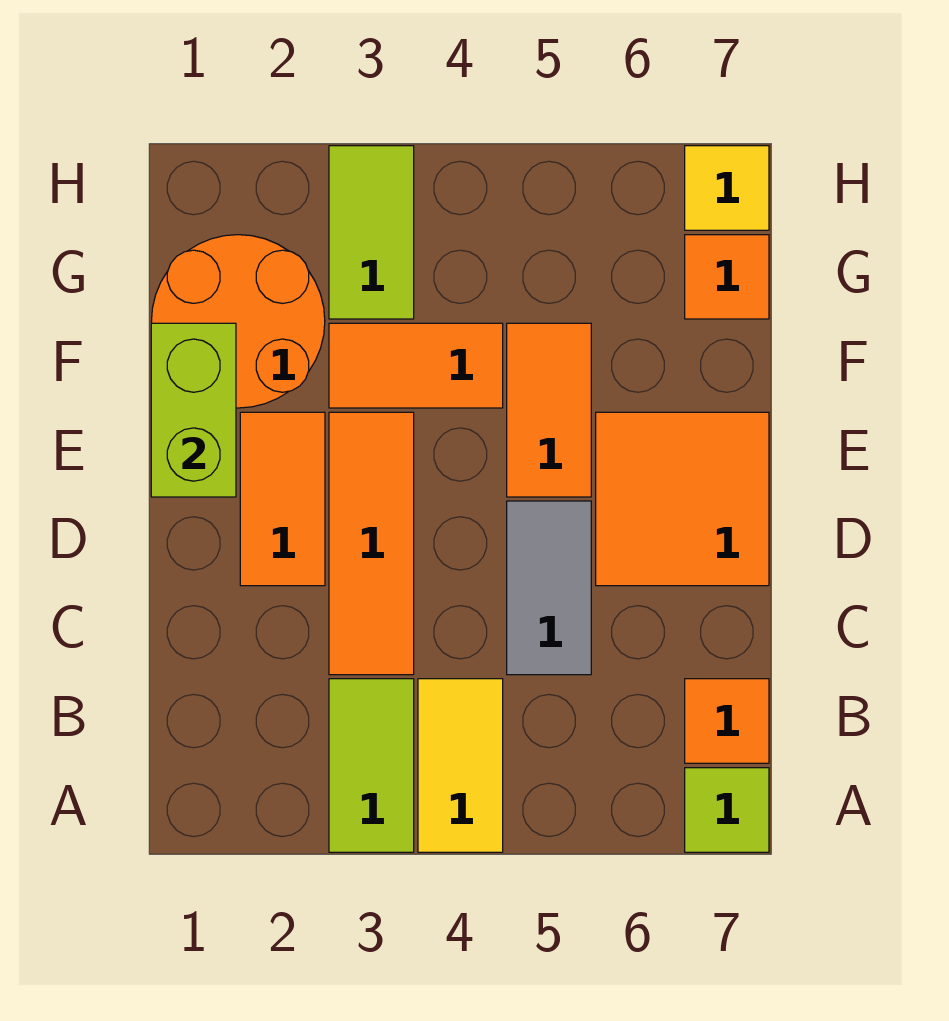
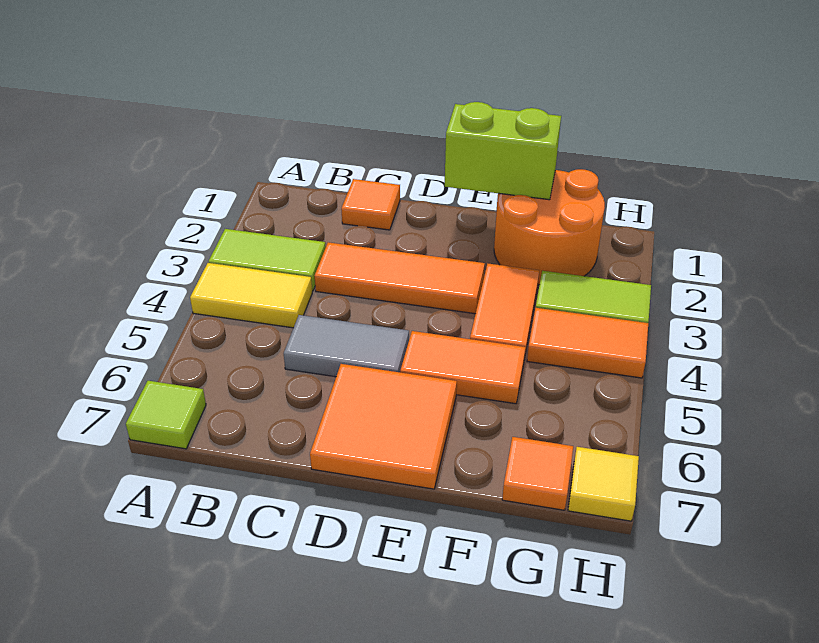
orange tile B7 level 1 -> orange tile C1 level 1
orange tile D2:E2 level 1 -> orange tile G4:H4 level 1

